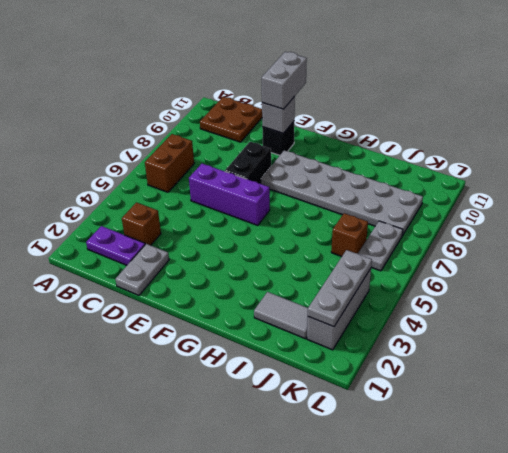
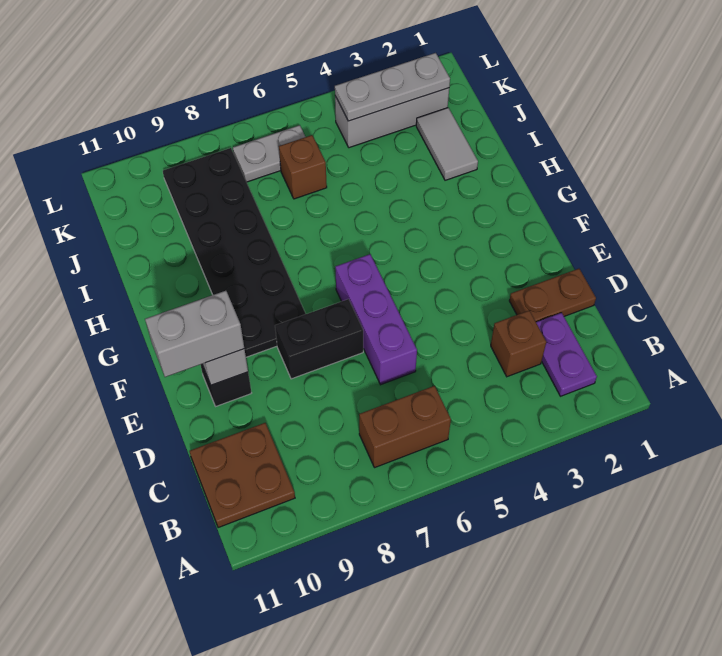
grey plate D1:D2 level 1 -> brown plate D1:D2 level 1
grey plate F8:K9 level 1 -> black plate F8:K9 level 1

